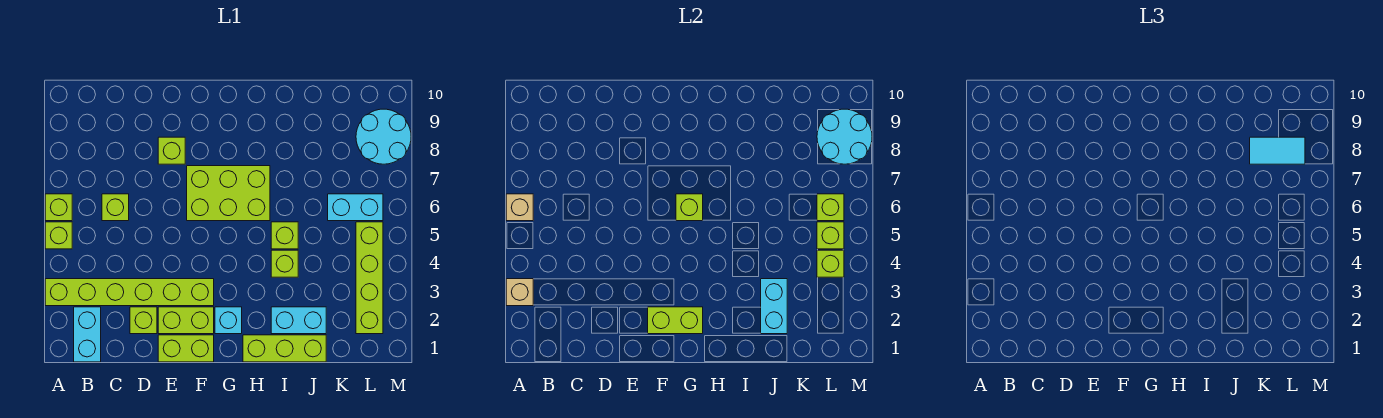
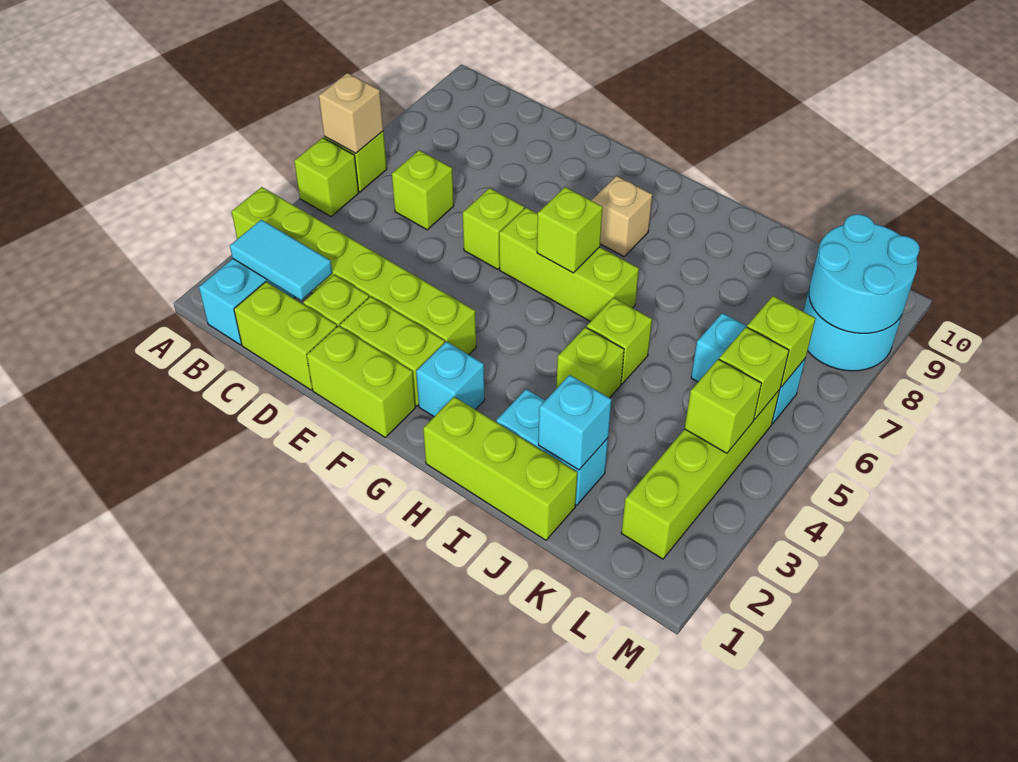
tan brick A3 level 2 -> tan brick G8 level 1
lime brick E8 level 1 -> lime brick E6 level 1
lime brick F2:G2 level 2 -> lime brick C1:D1 level 1
lime brick F6:H7 level 1 -> lime brick F6:H6 level 1
cyan brick J2:J3 level 2 -> cyan brick J2 level 2
cyan tile K8:L8 level 3 -> cyan tile B2:C2 level 2

